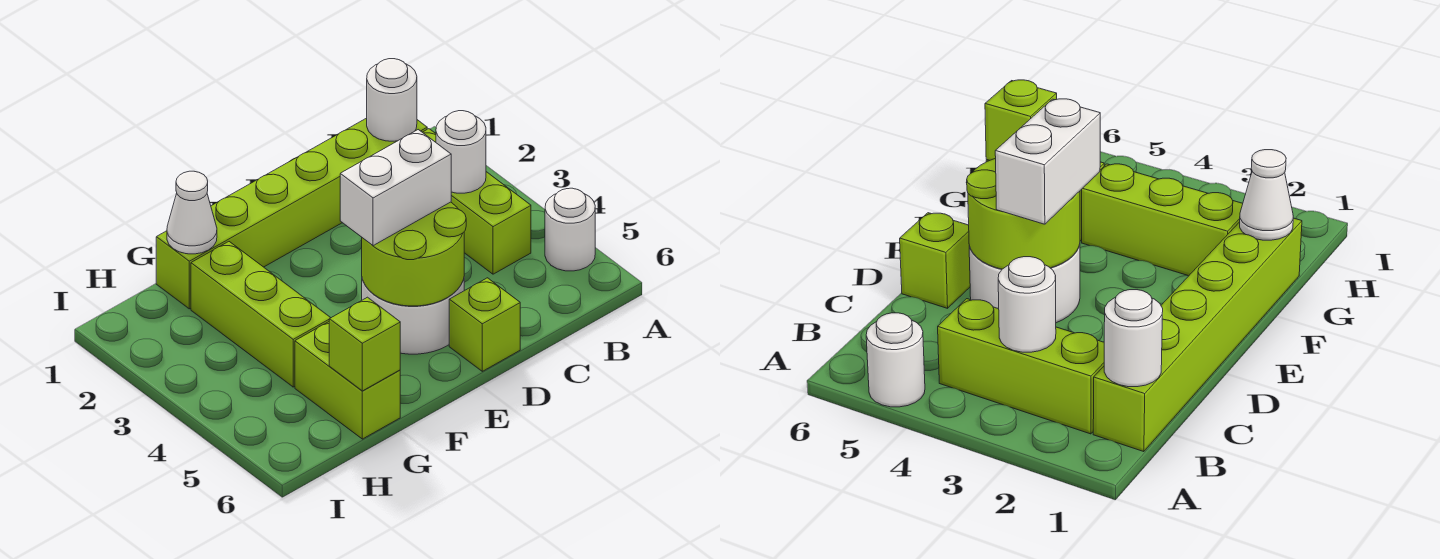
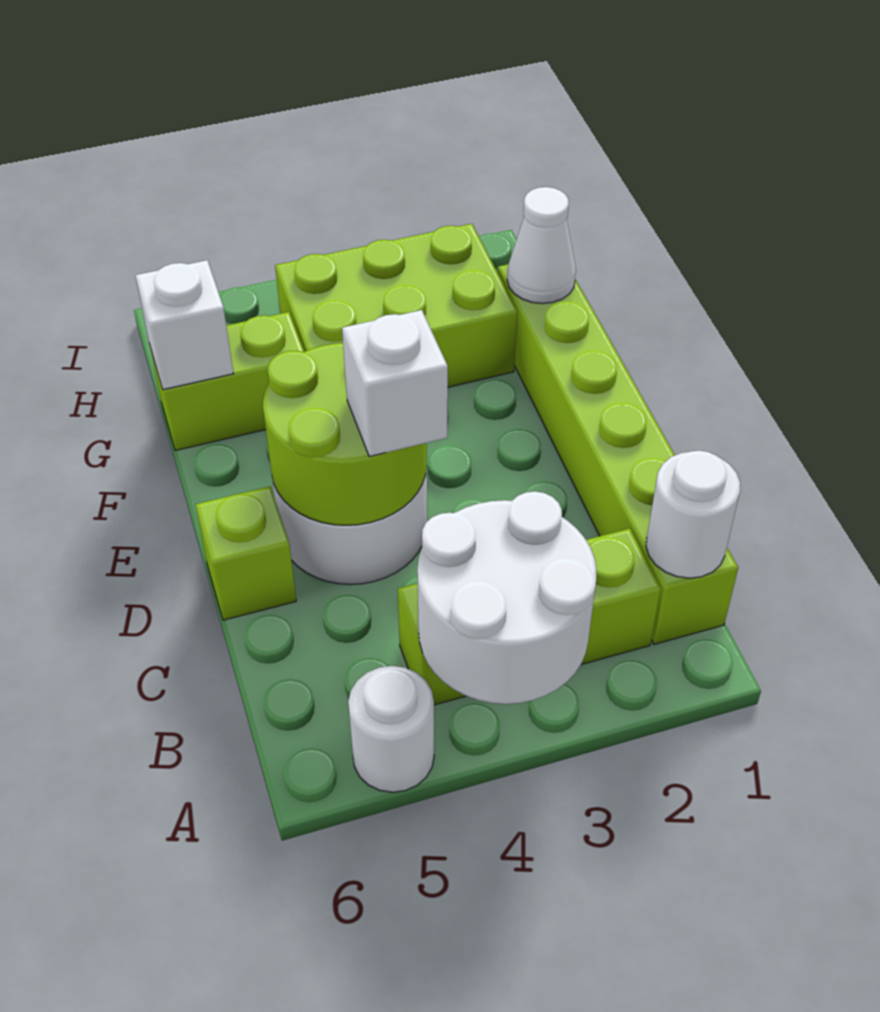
white round brick B3 level 2 -> white round brick A3:B4 level 2
white brick D4:E4 level 3 -> white brick D4 level 3
lime brick G2:G4 level 1 -> lime brick G2:H4 level 1
lime brick G6 level 2 -> white brick G6 level 2

